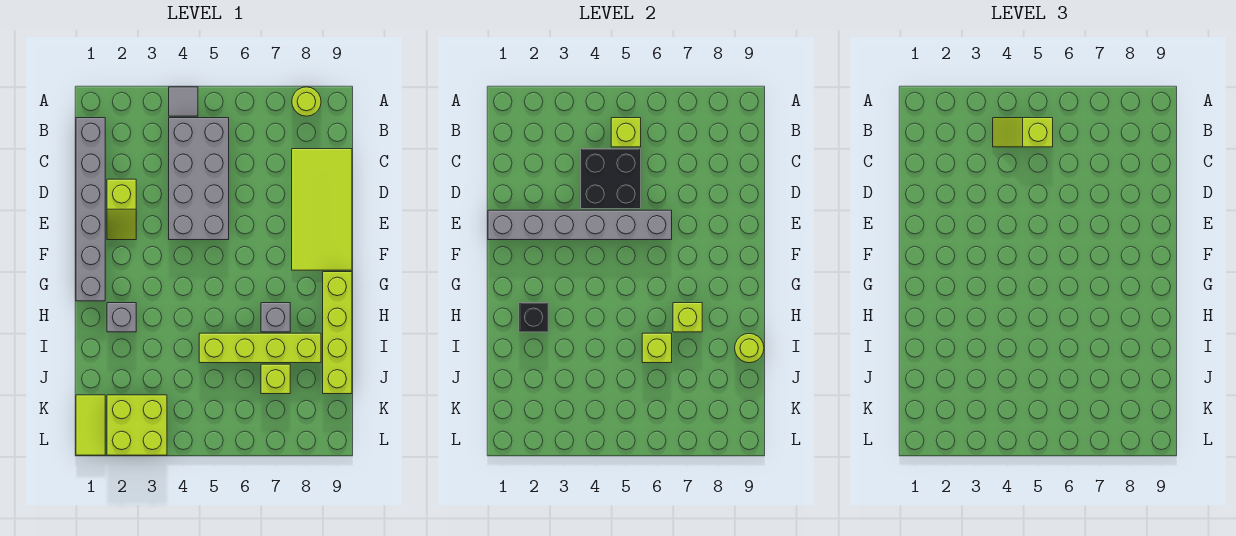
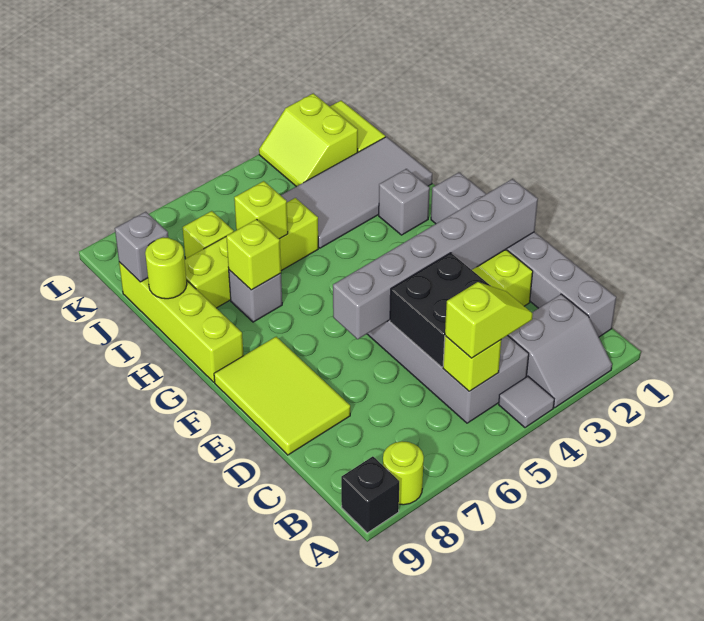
none -> grey slope A2:B3 level 1 top B
lime tile C8:F9 level 1 -> lime tile D8:F9 level 1
black brick H2 level 2 -> black brick A9 level 1
none -> grey tile I1:J4 level 1
none -> grey brick J9 level 2
lime brick K2:L3 level 1 -> lime slope K2:L3 level 1 top 2

